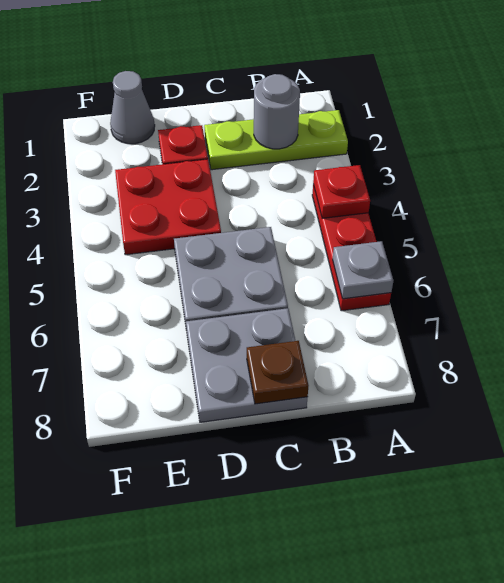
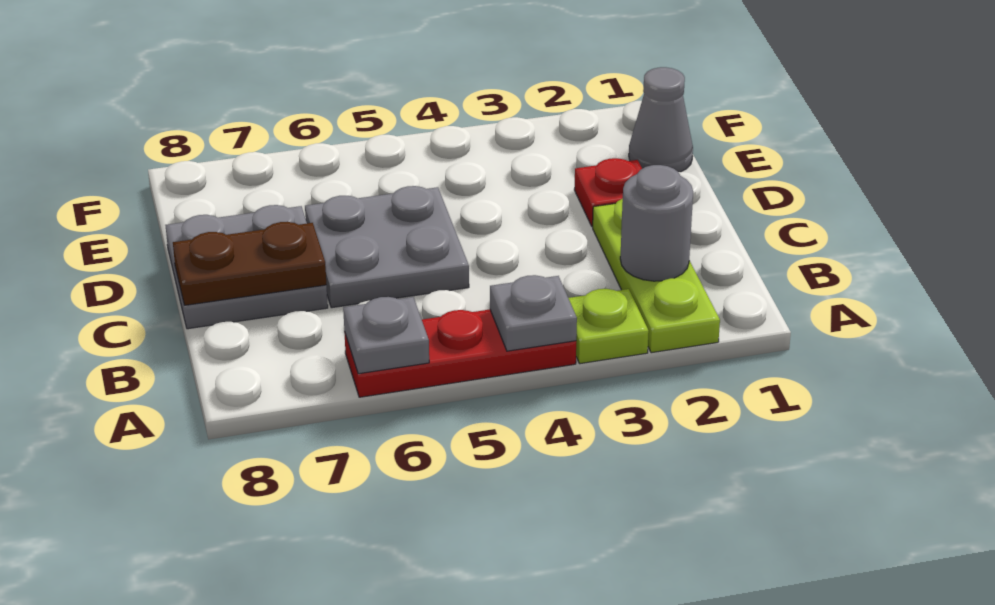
none -> lime plate A3 level 1
red plate A4 level 2 -> grey plate A4 level 2
brown plate C8 level 2 -> brown plate C7:C8 level 2
red plate D3:E4 level 1 -> none

